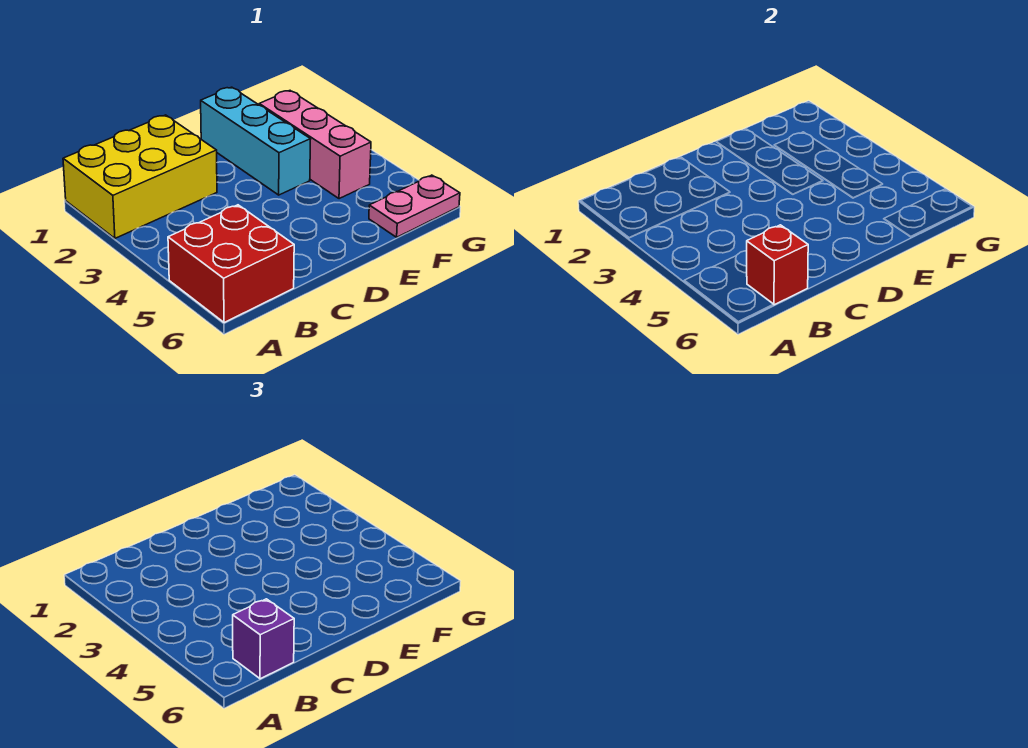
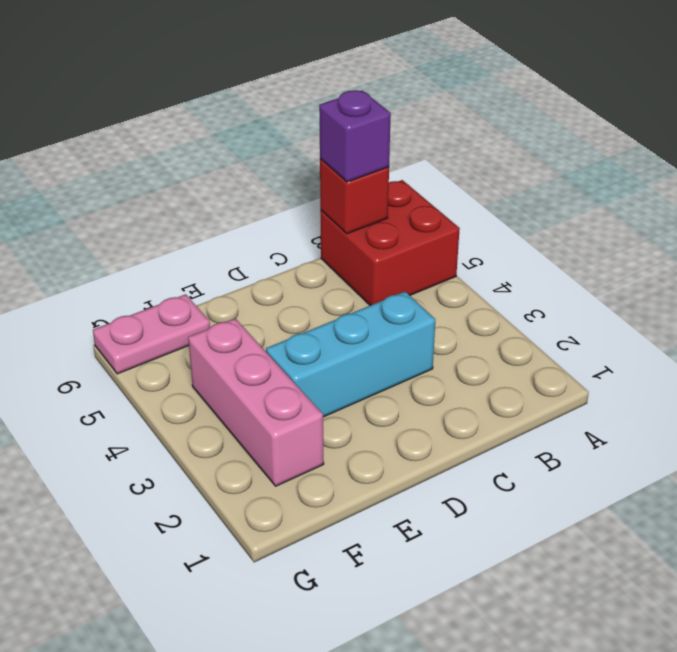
yellow brick A1:C2 level 1 -> none
cyan brick E1:E3 level 1 -> cyan brick C3:E3 level 1

